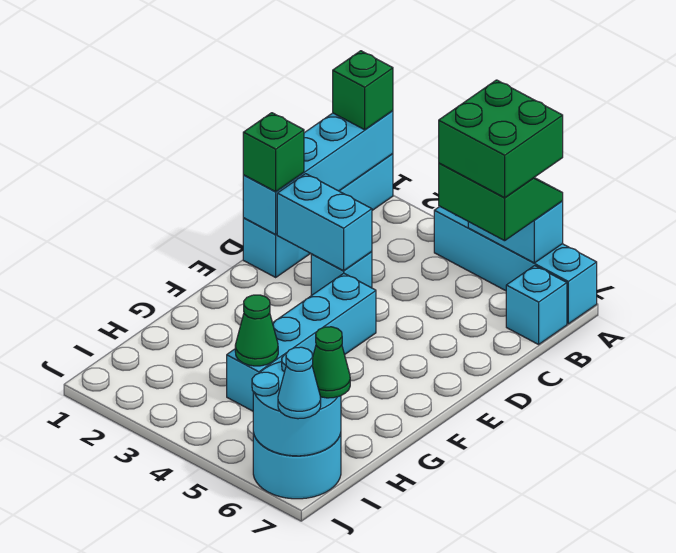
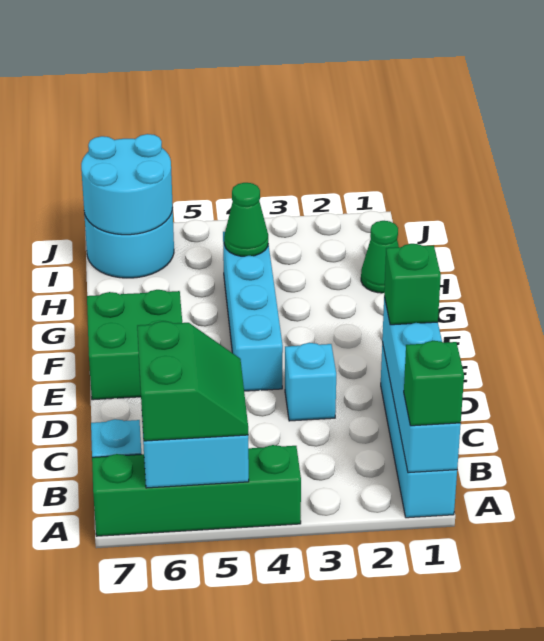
cyan brick A4:A7 level 1 -> green brick A4:A7 level 1
green slope A5:B6 level 3 top B -> green slope A5:B6 level 3 top 6
green brick A5:B6 level 4 -> green brick E6:F7 level 1
cyan brick D2:D3 level 2 -> none
green cone I7 level 3 -> green cone H1 level 1
cyan cone J7 level 3 -> none

